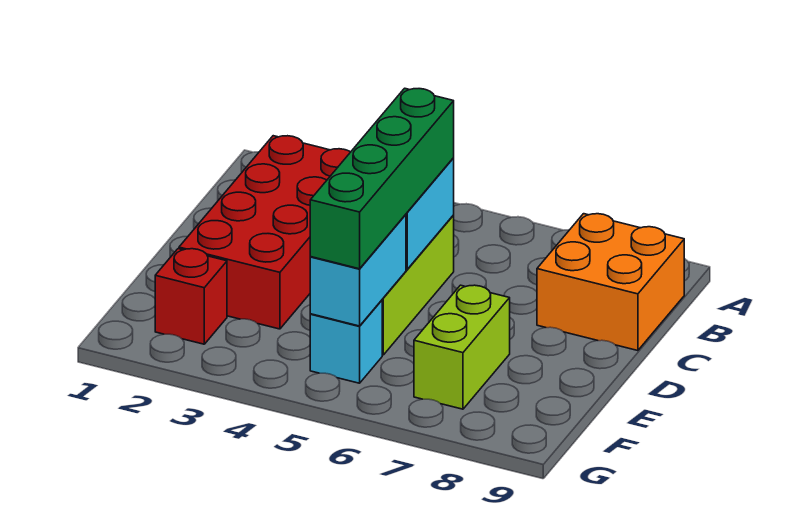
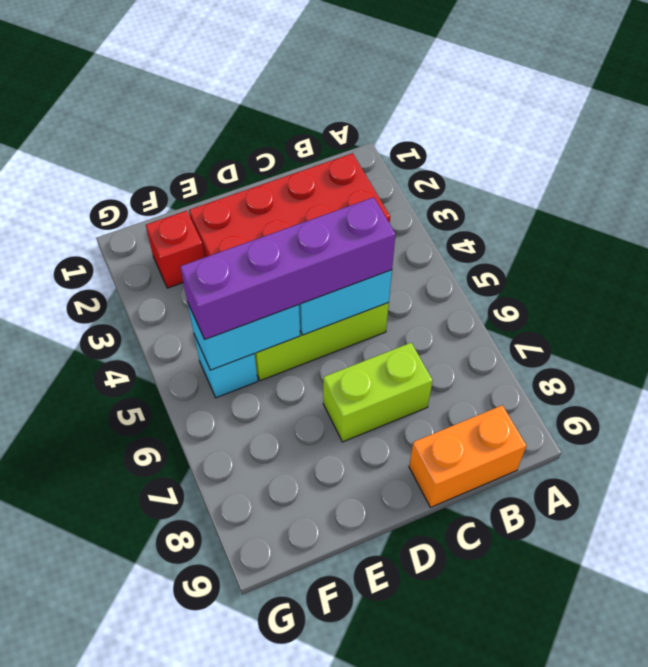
orange brick B8:C9 level 1 -> orange brick B9:C9 level 1
green brick C5:F5 level 3 -> purple brick C5:F5 level 3
lime brick E7:F7 level 1 -> lime brick C7:D7 level 1

